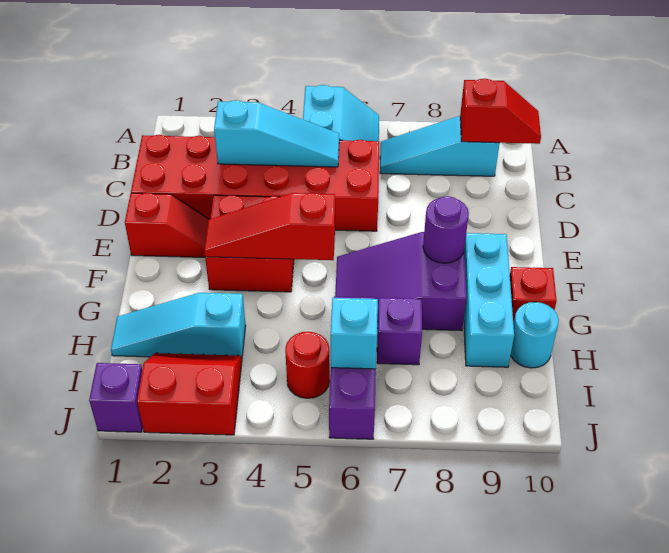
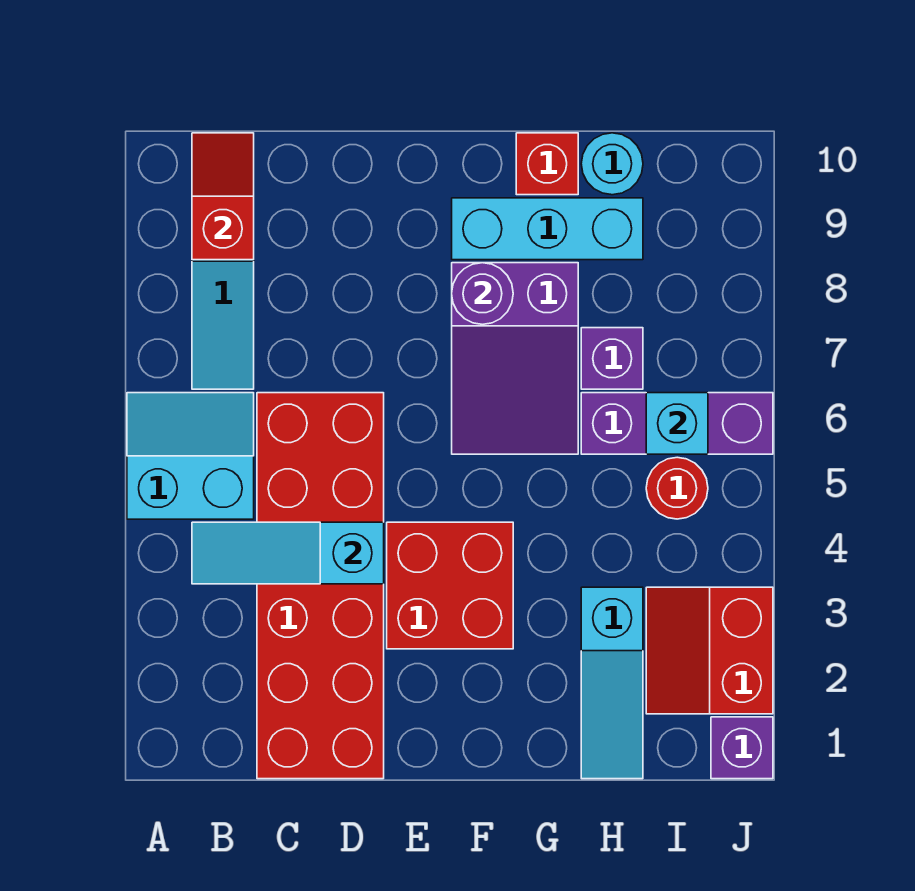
cyan slope C3:C5 level 2 top 3 -> cyan slope B4:D4 level 2 top D
red slope E1:E2 level 1 top 1 -> none
red slope F3:F5 level 2 top 5 -> none

